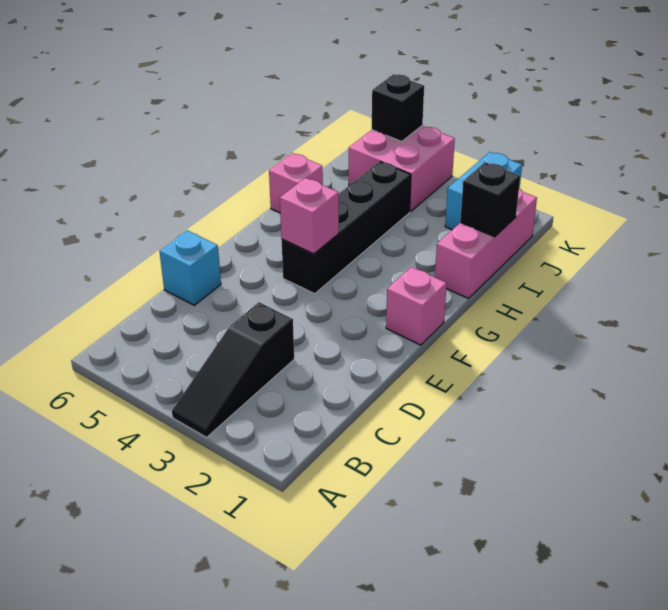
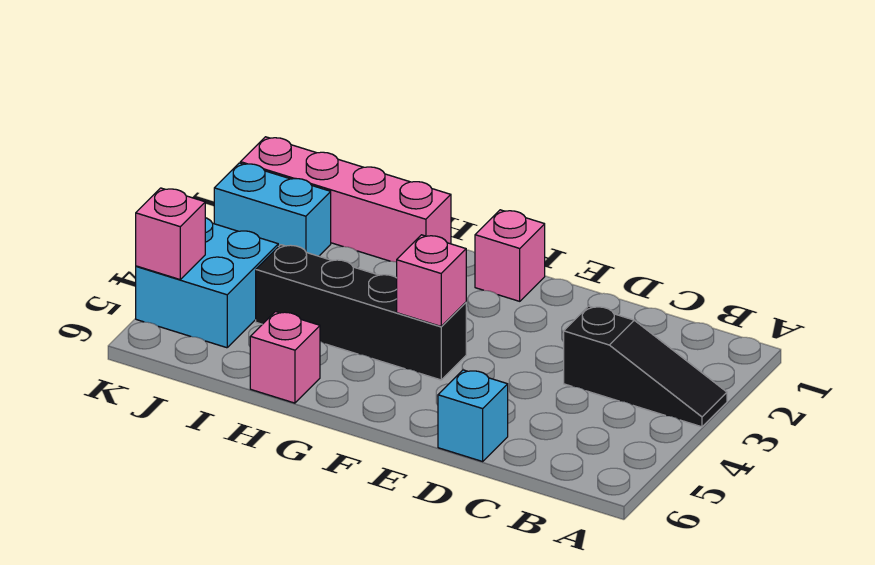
pink brick H1:J1 level 1 -> pink brick H1:K1 level 1
black brick I1 level 2 -> none
pink brick J4:K5 level 1 -> cyan brick J4:K5 level 1
black brick K5 level 2 -> pink brick K5 level 2

